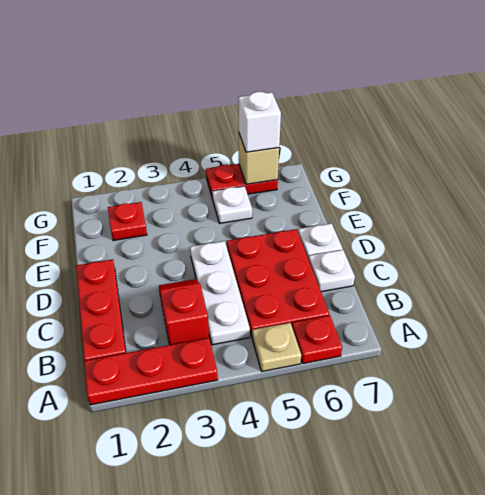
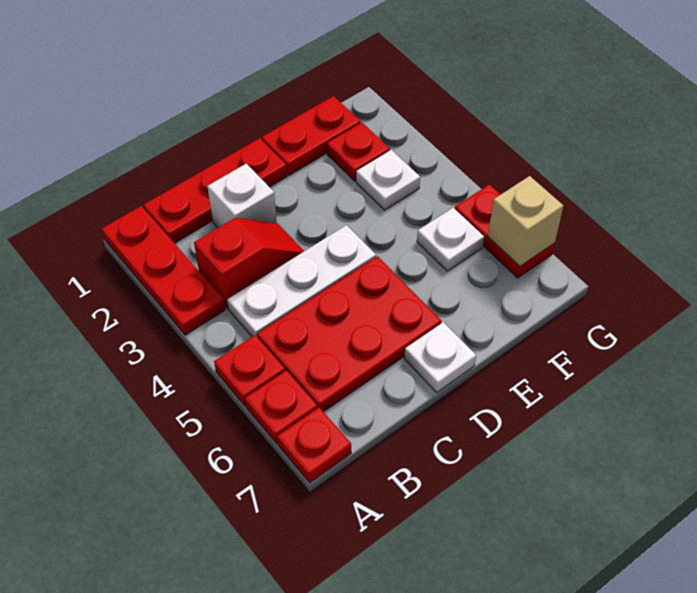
tan plate A5 level 1 -> red plate A5 level 1
none -> red plate A7 level 1
white plate C7 level 1 -> white plate F3 level 1
none -> red plate E1:F1 level 1
white brick G6 level 3 -> white brick C2 level 1

